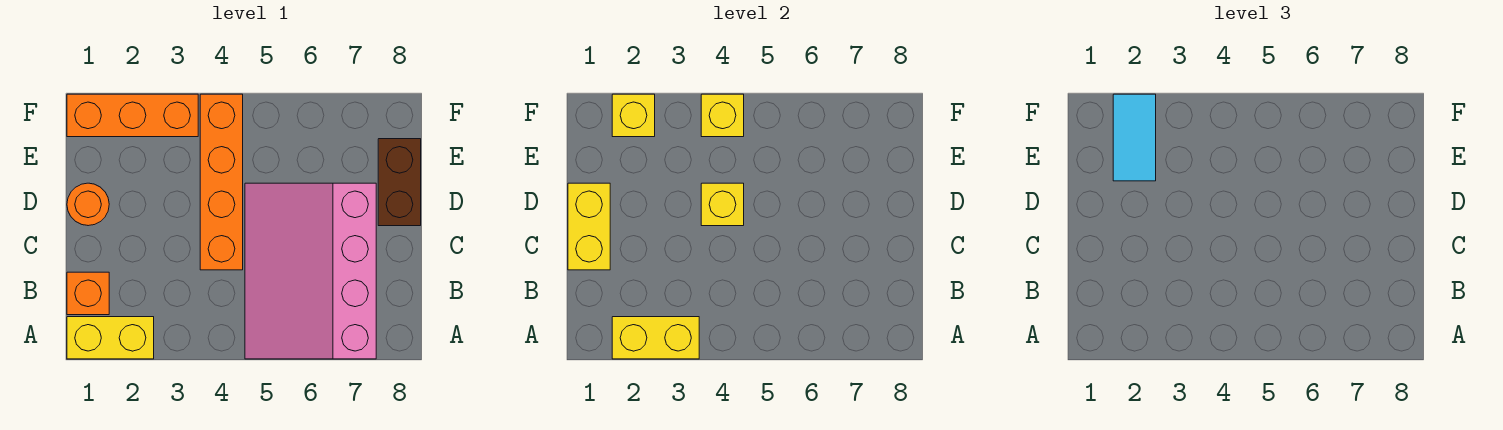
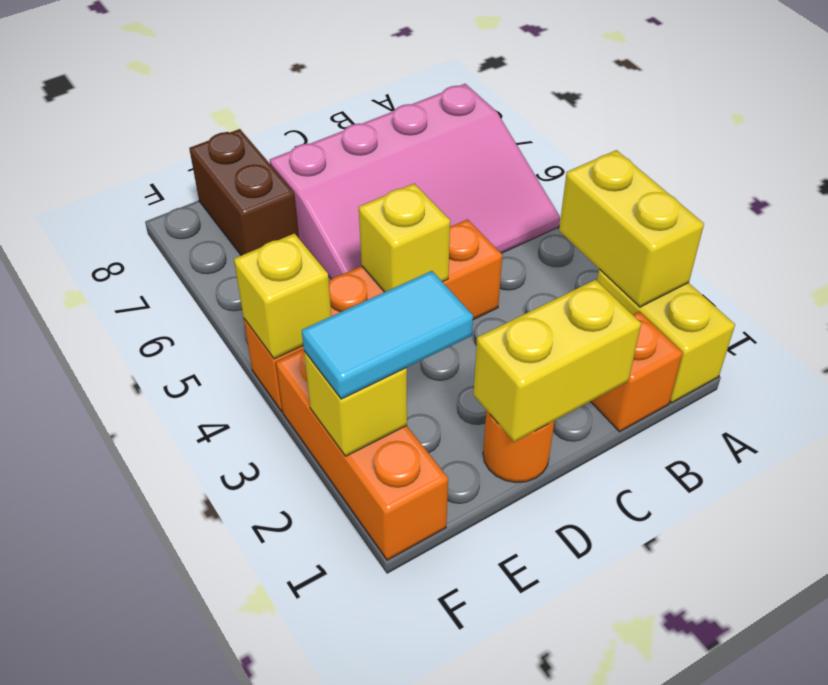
brown brick D8:E8 level 1 -> brown brick E7:E8 level 1

